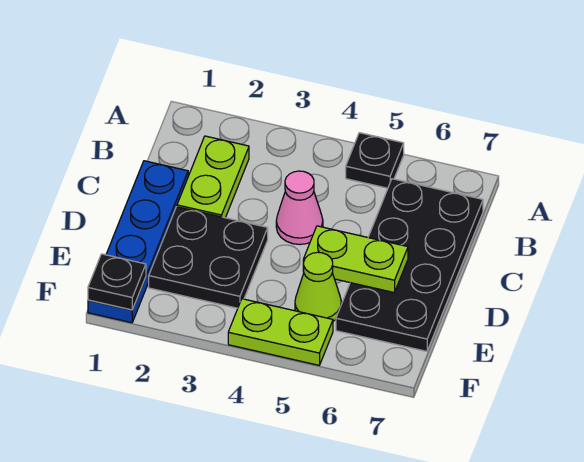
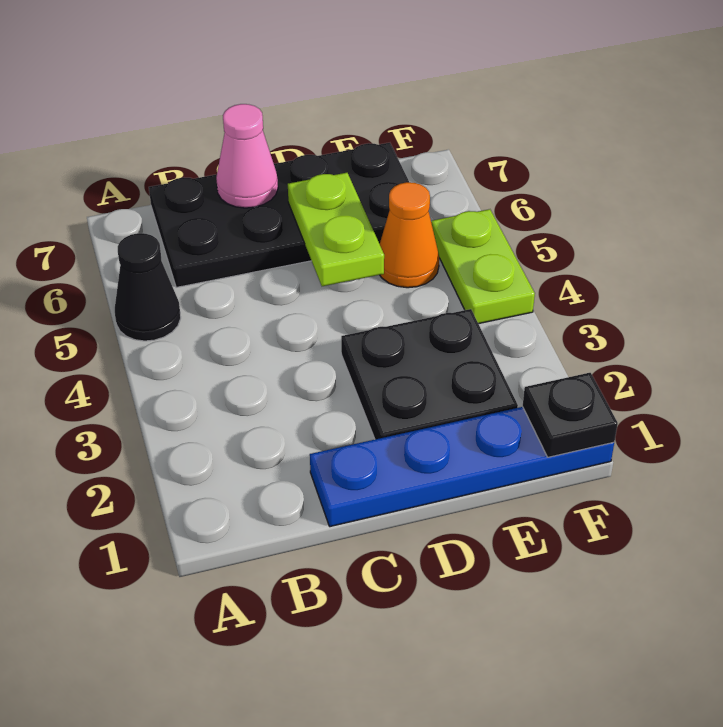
black plate A5 level 1 -> black cone A5 level 1
lime plate B2:C2 level 1 -> none
pink cone C4 level 1 -> pink cone C7 level 2
lime cone E5 level 1 -> orange cone E5 level 1

